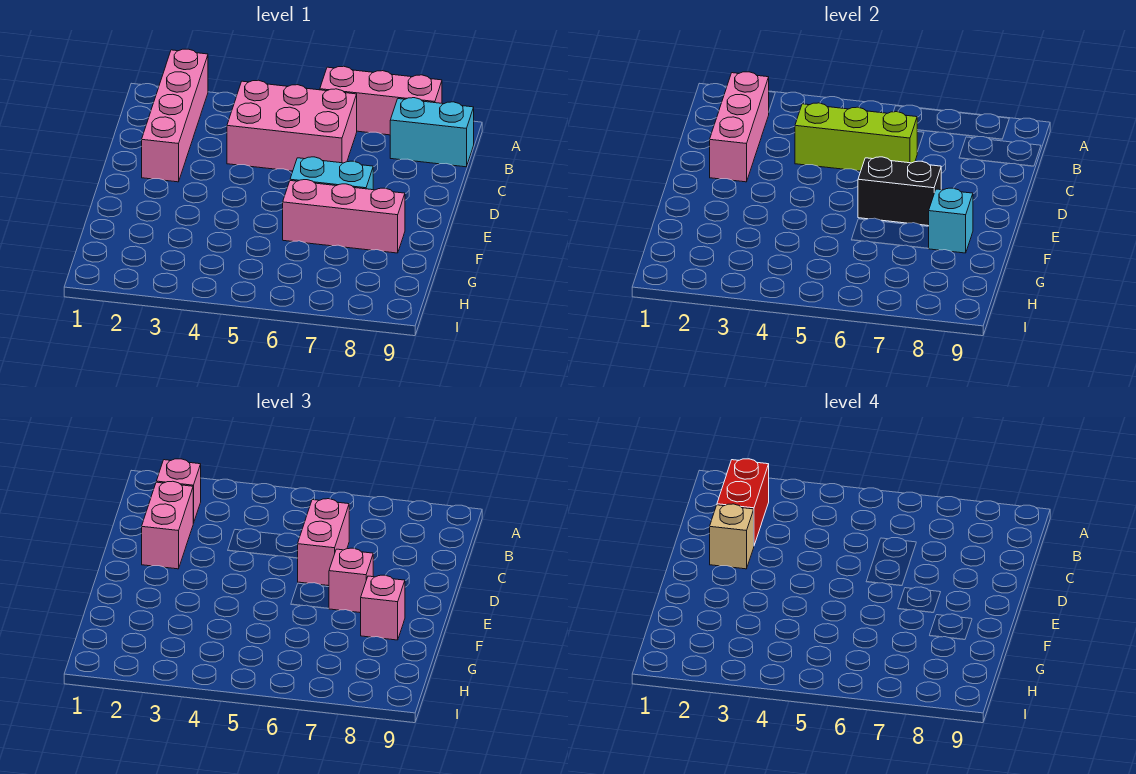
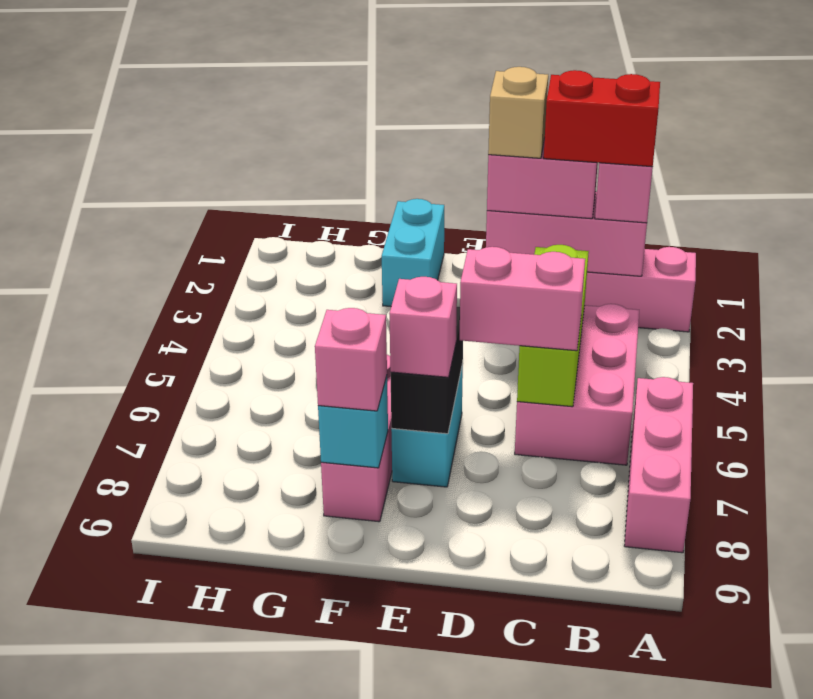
cyan brick B8:B9 level 1 -> cyan brick F1:F2 level 1

